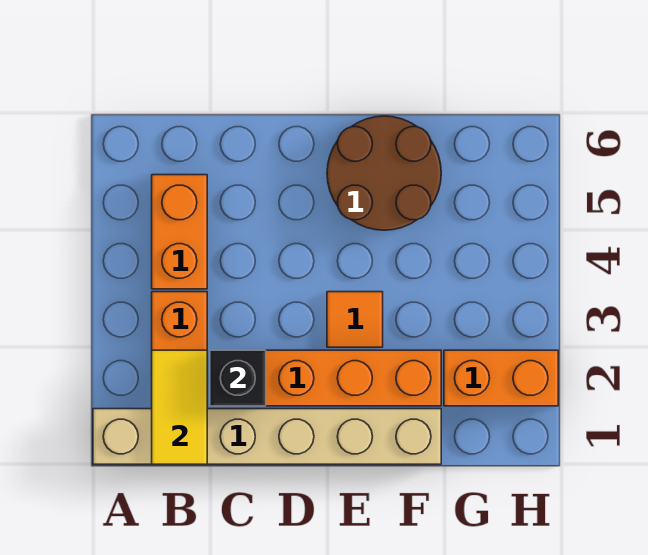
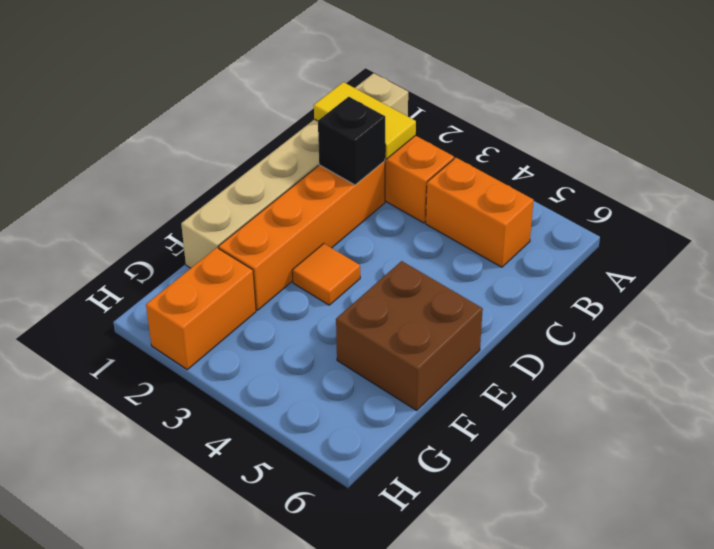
brown round brick E5:F6 level 1 -> brown brick E5:F6 level 1

